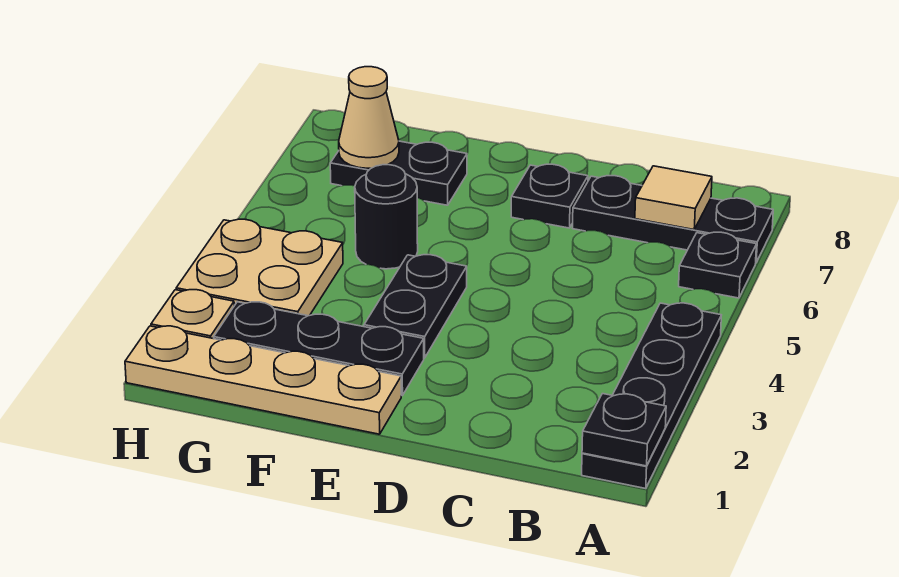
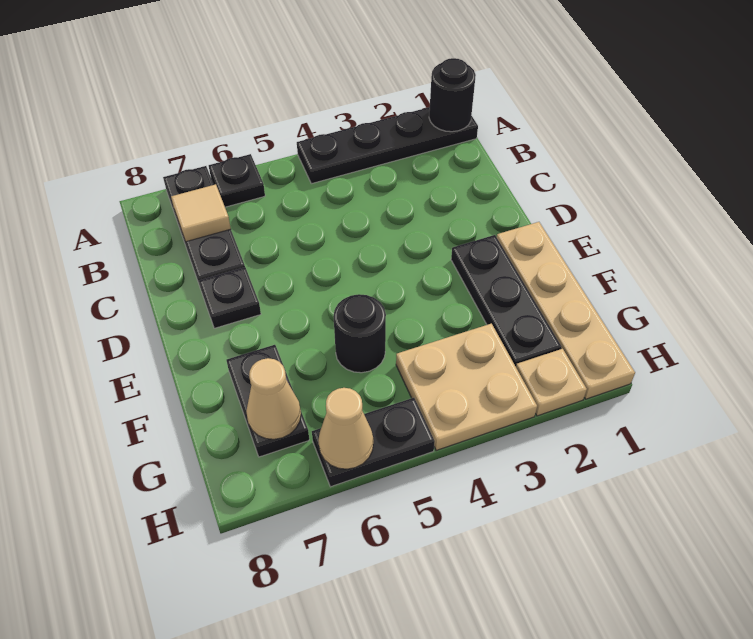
black plate A1 level 2 -> black round brick A1 level 2
black plate E3:E4 level 1 -> black plate H5:H6 level 1
none -> tan cone H6 level 2

